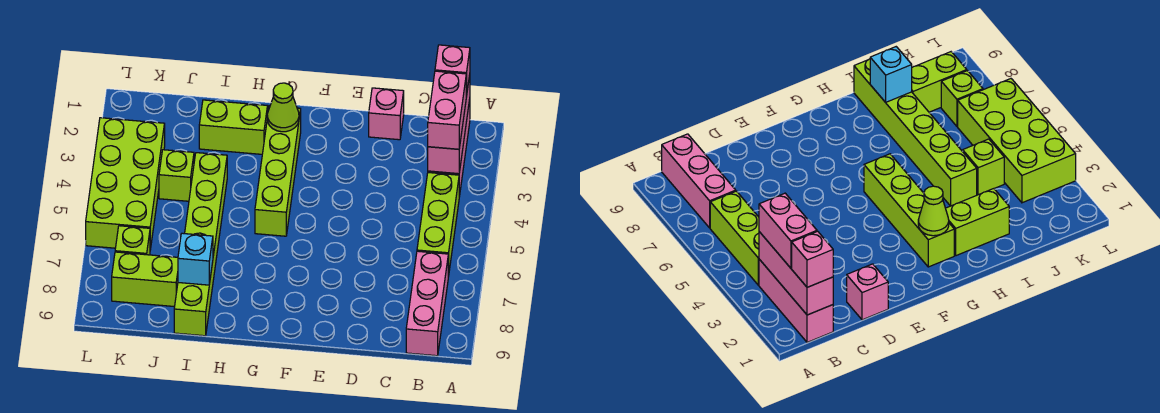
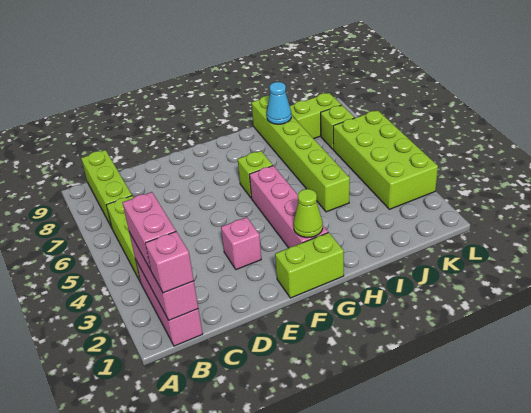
pink brick B7:B9 level 1 -> lime brick B7:B9 level 1
pink brick D1 level 1 -> pink brick E3 level 1
lime brick G2:G5 level 1 -> pink brick G2:G5 level 1
lime brick H2:I2 level 1 -> lime brick F1:G1 level 1
cyan brick I8 level 2 -> cyan cone I8 level 2
lime brick J4 level 1 -> lime brick G6 level 1

